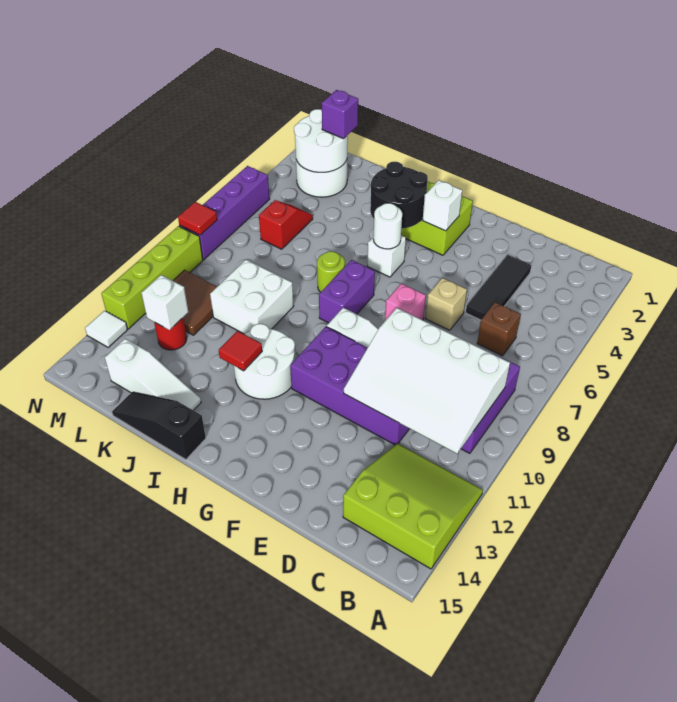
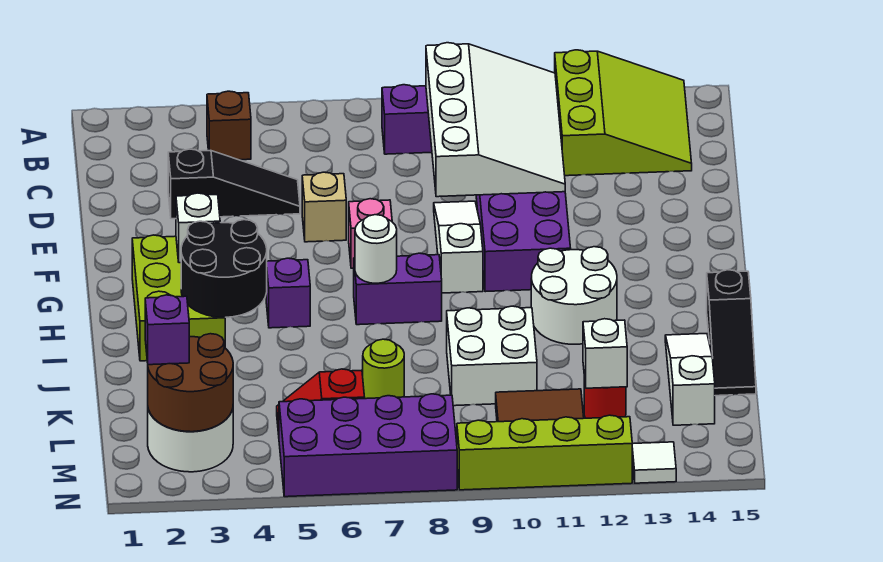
lime slope A12:C14 level 1 top 14 -> lime slope A12:C14 level 1 top 12
brown brick C6 level 1 -> brown brick B4 level 1
black tile D3:D5 level 1 -> black slope D3:D5 level 1 top 3
white brick H5 level 1 -> purple brick H5 level 1
white round brick H5 level 2 -> white round brick H7 level 2
lime round brick I7 level 1 -> lime round brick K7 level 1
red tile I12 level 2 -> none
white round brick L2:M3 level 2 -> brown round brick L2:M3 level 2
purple brick N5:N8 level 1 -> purple brick M5:N8 level 1
red tile N8 level 2 -> none

